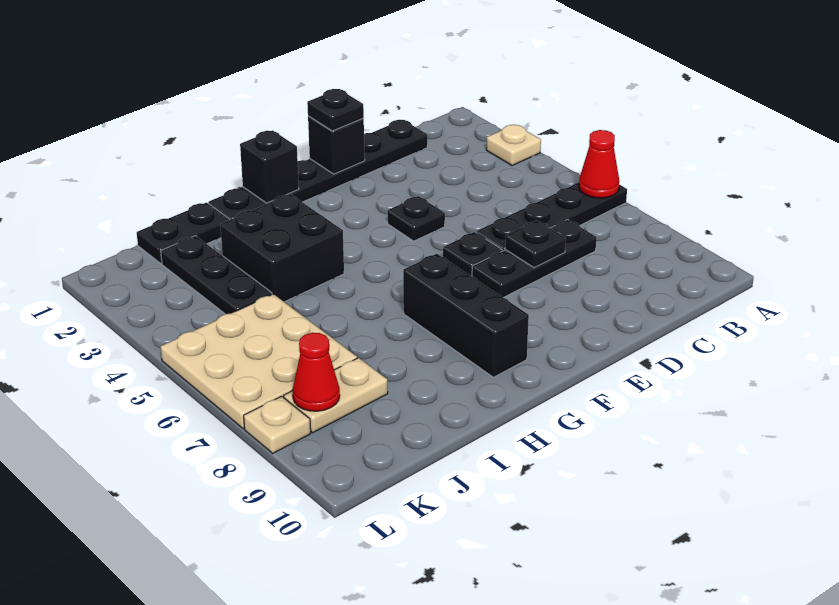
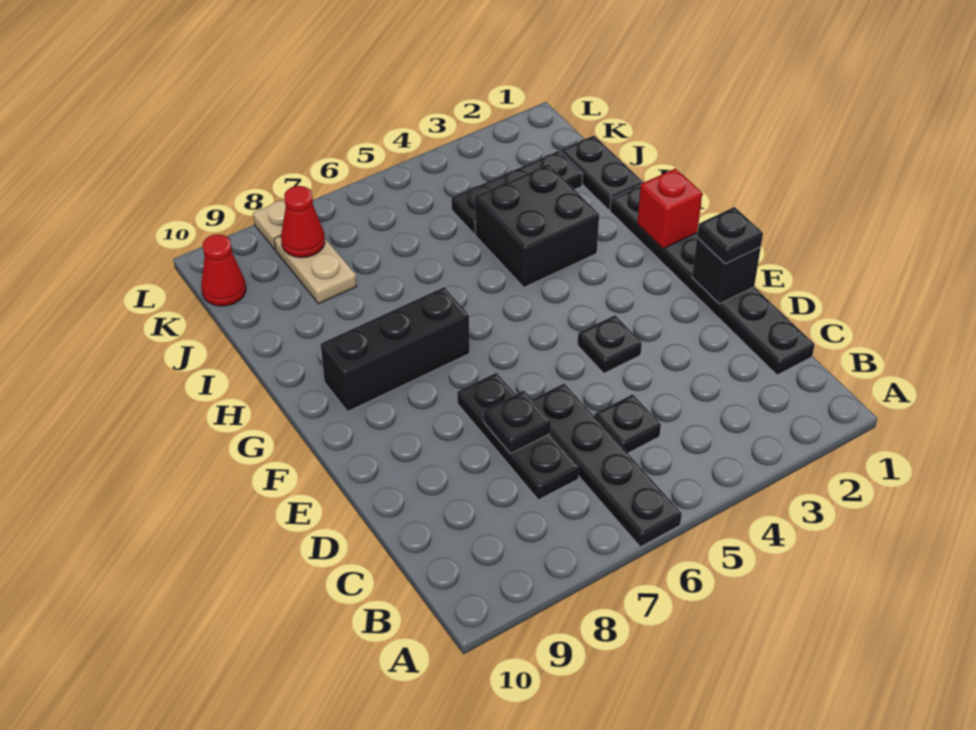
tan plate A3 level 1 -> none
red cone A6 level 2 -> red cone K10 level 1
black plate E6 level 1 -> black plate C5 level 1
black brick G1 level 2 -> red brick G1 level 2
tan plate J5:L7 level 1 -> none

